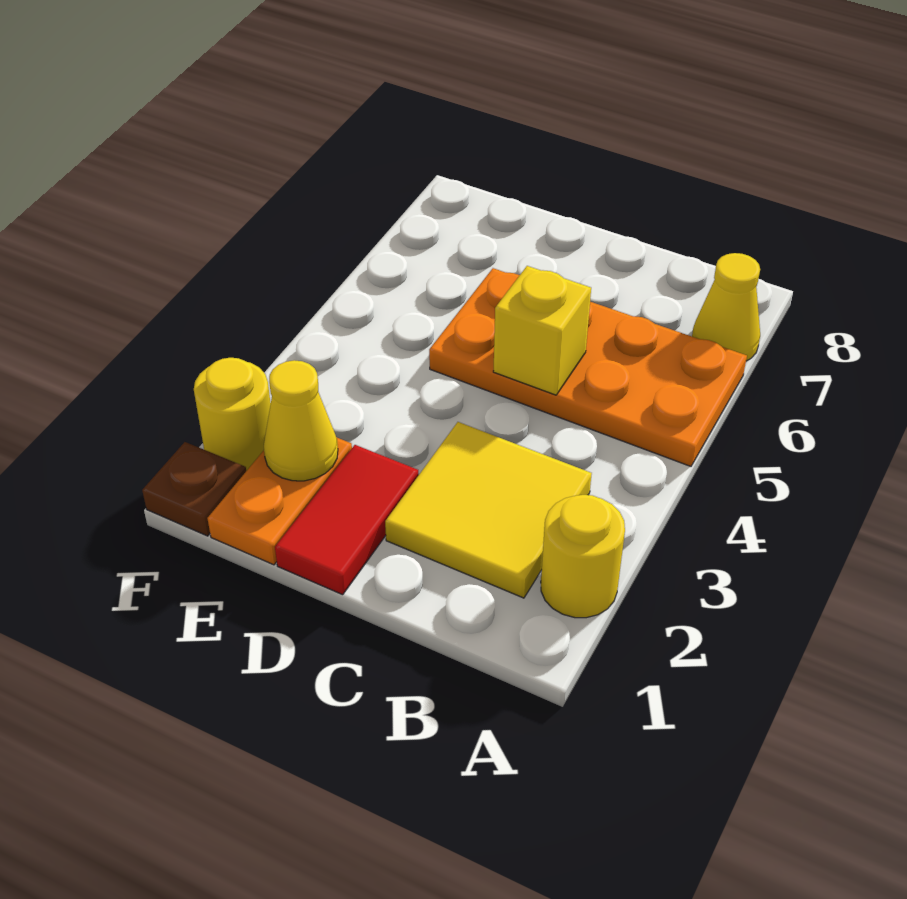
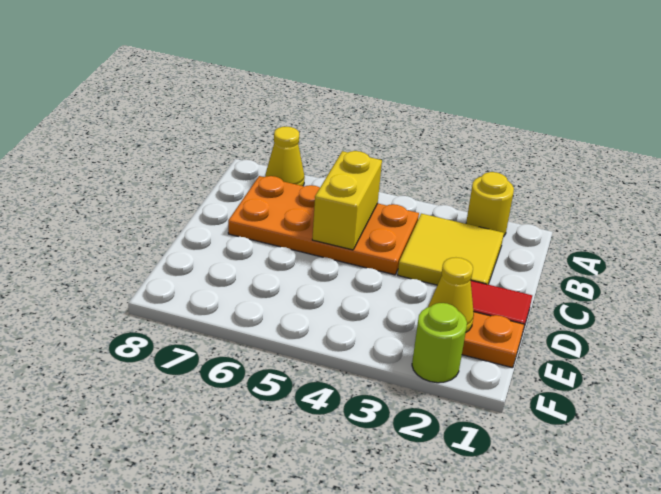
orange plate A5:D6 level 1 -> orange plate B4:C7 level 1
yellow brick C5 level 2 -> yellow brick B5:C5 level 2
brown plate F1 level 1 -> none
yellow round brick F2 level 1 -> lime round brick F2 level 1

